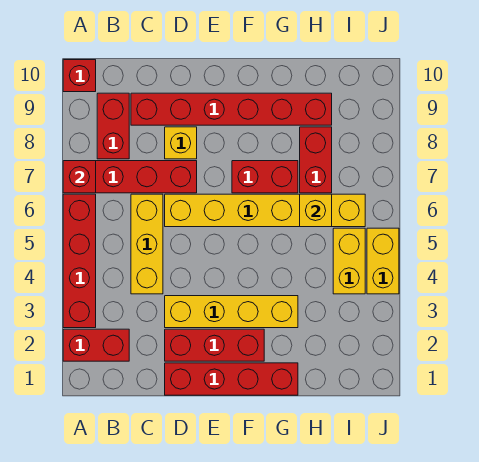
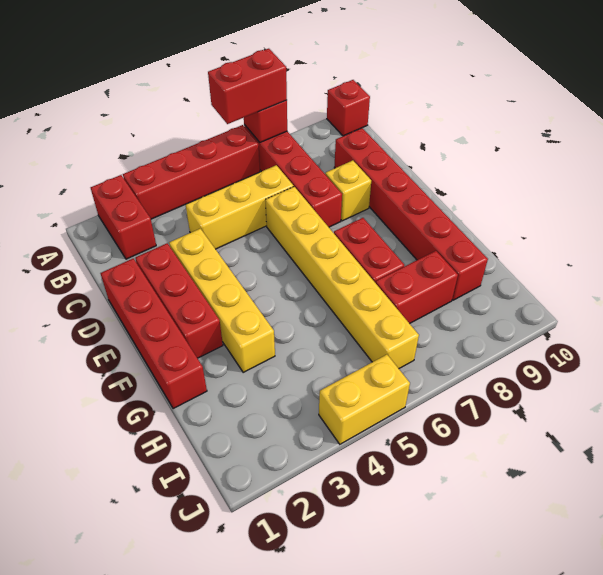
red brick B8:B9 level 1 -> red brick A6:A7 level 3
yellow brick H6 level 2 -> none
yellow brick I4:I5 level 1 -> none

